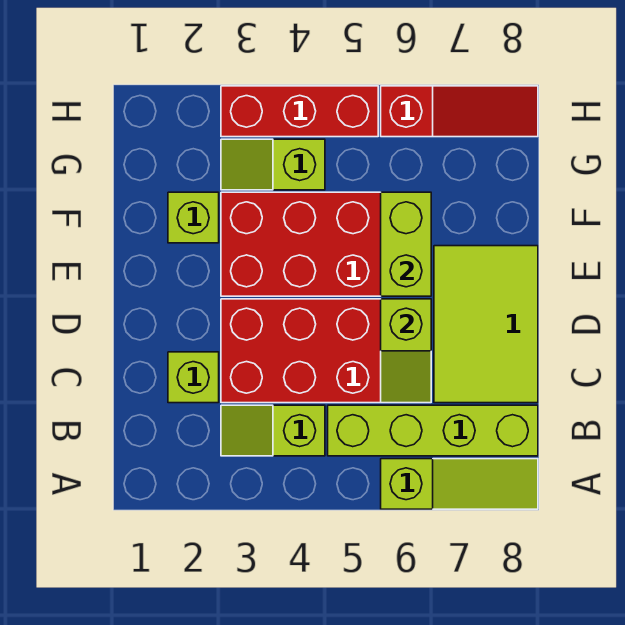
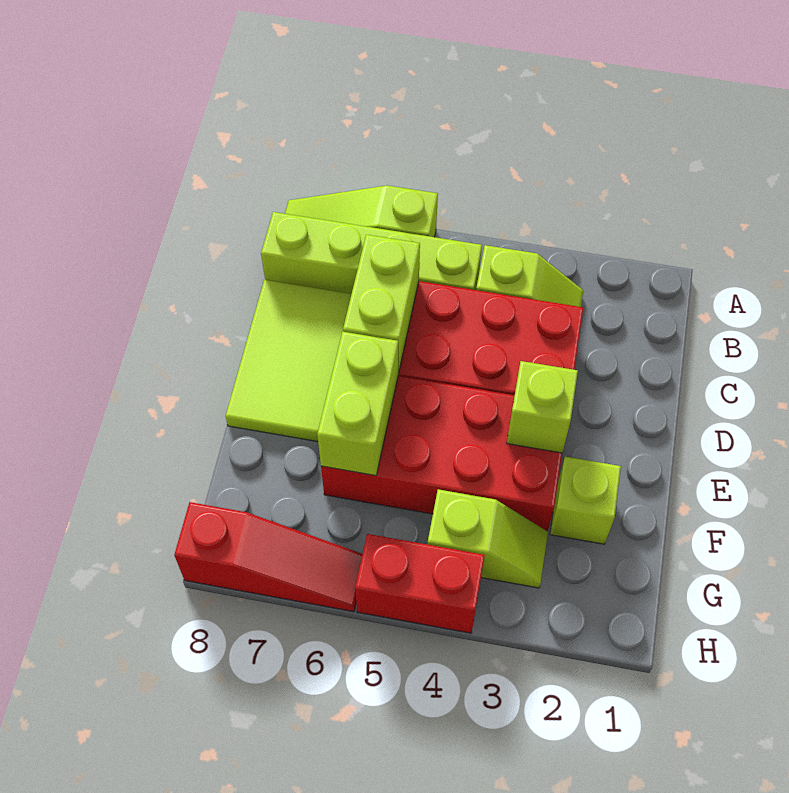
lime brick C2 level 1 -> lime brick E3 level 2
lime slope C6:D6 level 2 top D -> lime brick C6:D6 level 2
red brick H3:H5 level 1 -> red brick H4:H5 level 1
red slope H6:H8 level 1 top 6 -> red slope H6:H8 level 1 top 8

